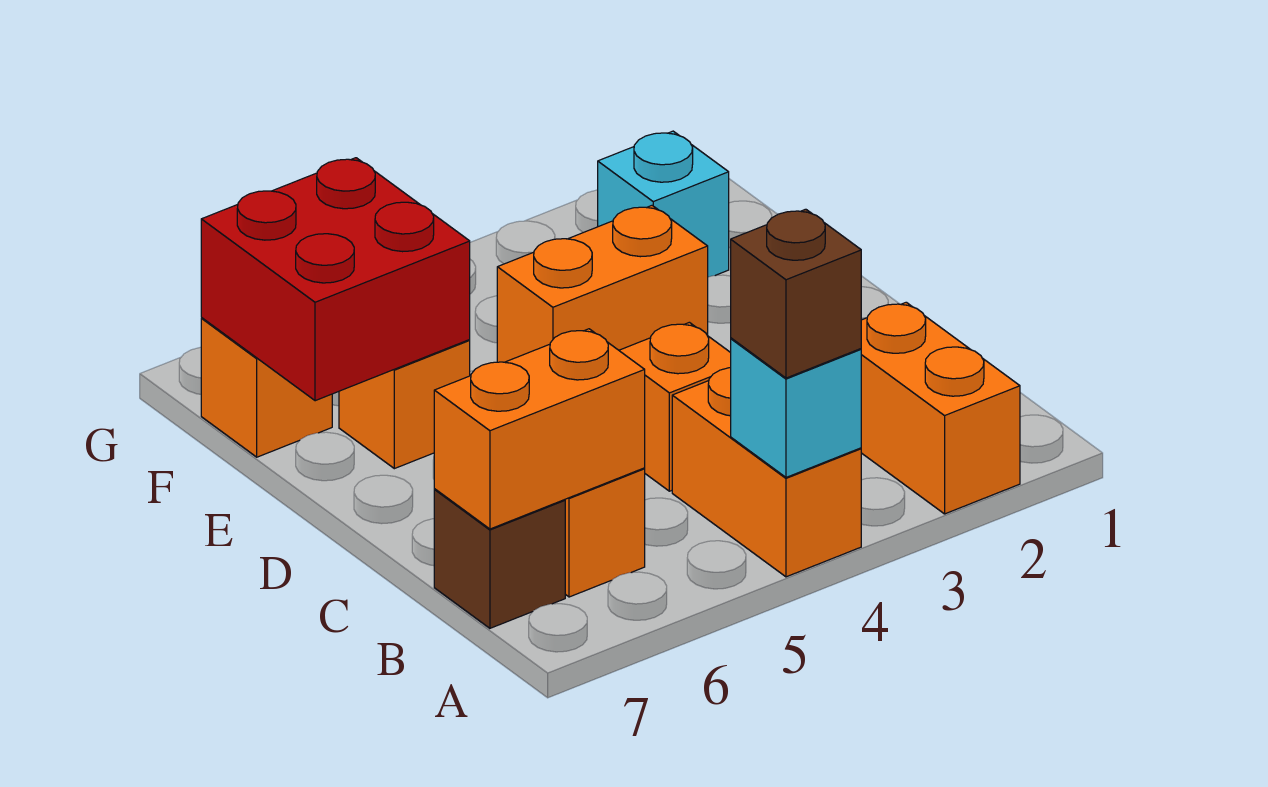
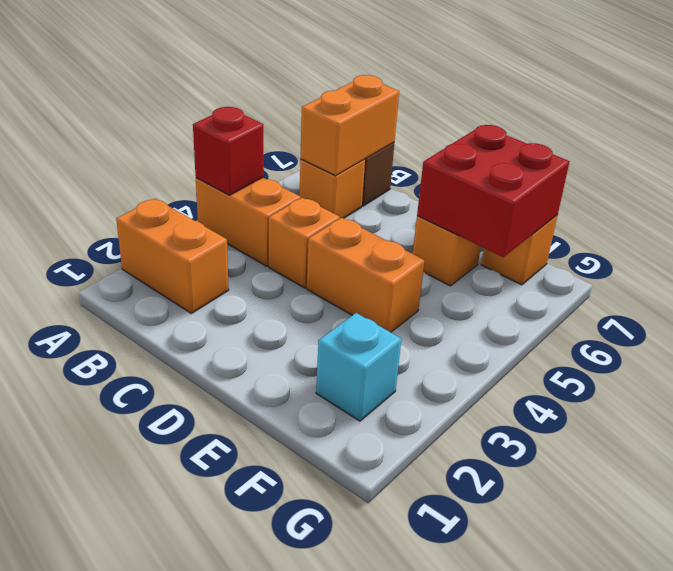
cyan brick A4 level 2 -> red brick A4 level 2
brown brick A4 level 3 -> none
orange brick E3:E4 level 1 -> orange brick D4:E4 level 1

